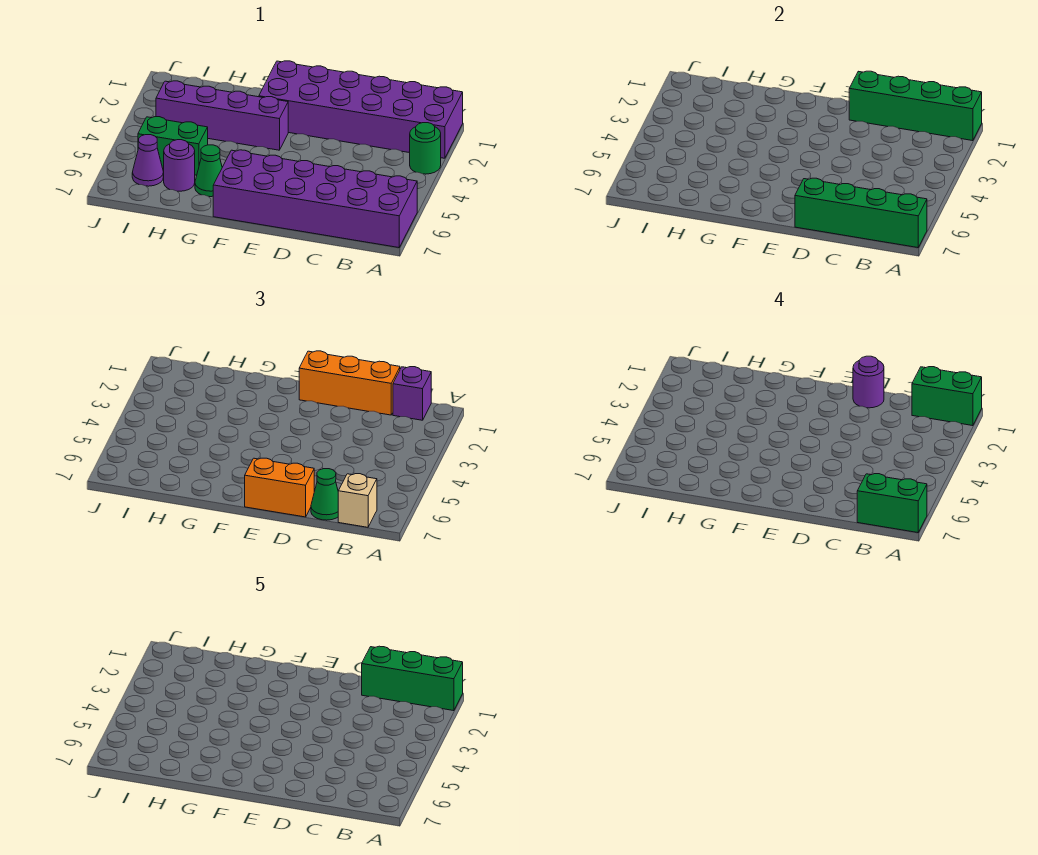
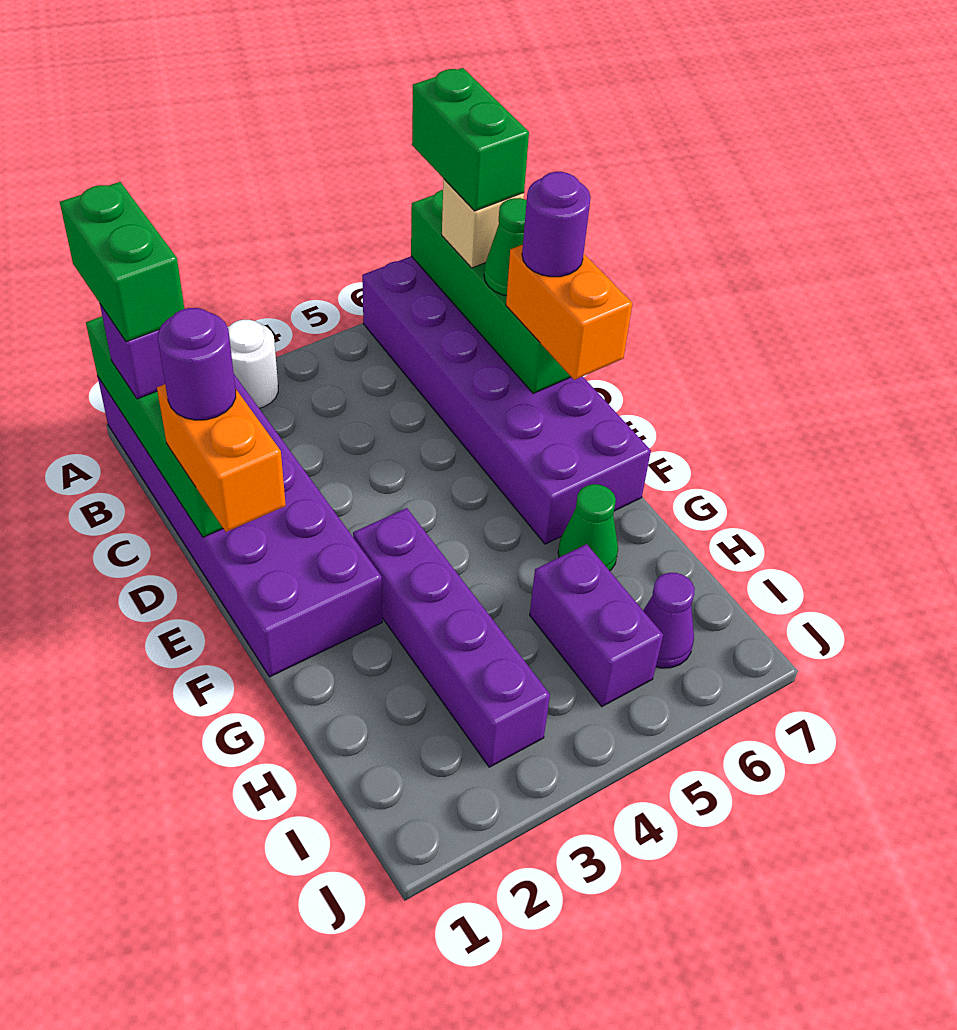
green brick A1:C1 level 5 -> none
green round brick A3 level 1 -> white round brick A3 level 1
orange brick C1:E1 level 3 -> orange brick D1:E1 level 3
green brick H5:I5 level 1 -> purple brick H5:I5 level 1
purple round brick H6 level 1 -> purple round brick D7 level 4

